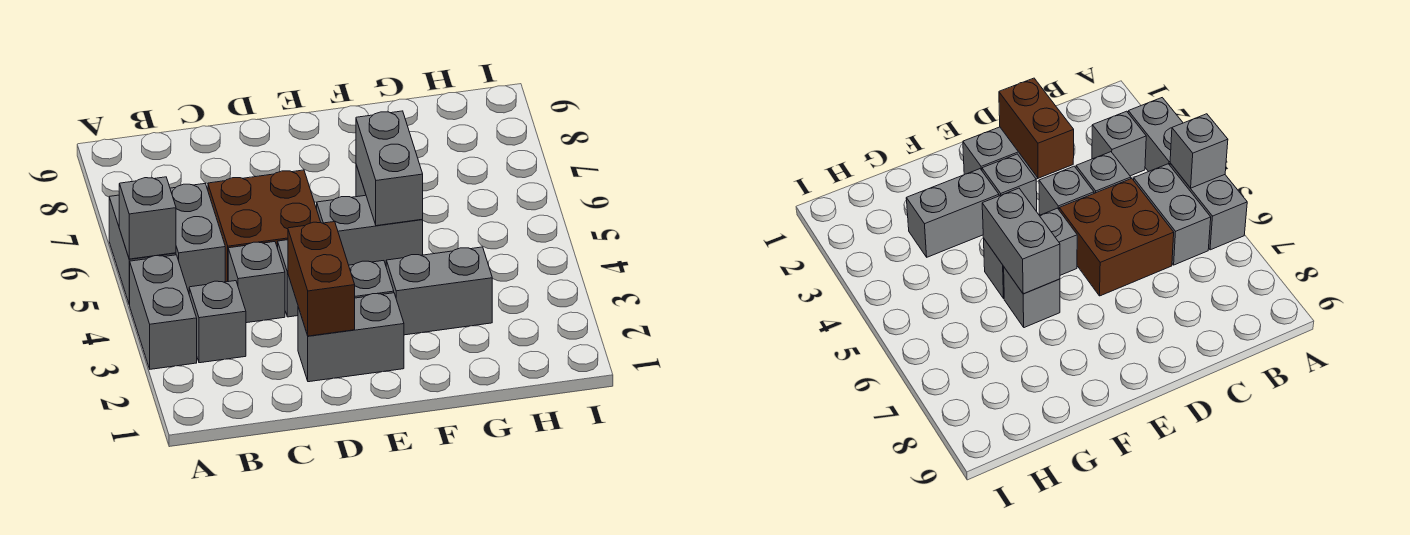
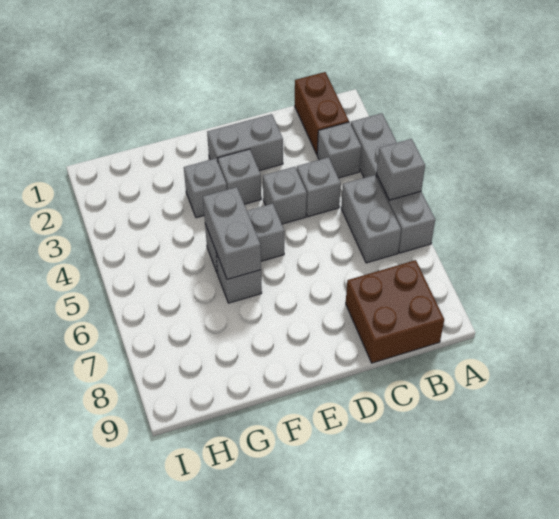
brown brick C5:D6 level 1 -> brown brick B8:C9 level 1
brown brick D2:D3 level 2 -> brown brick B1:B2 level 1
grey brick F3:G3 level 1 -> grey brick F3 level 1

